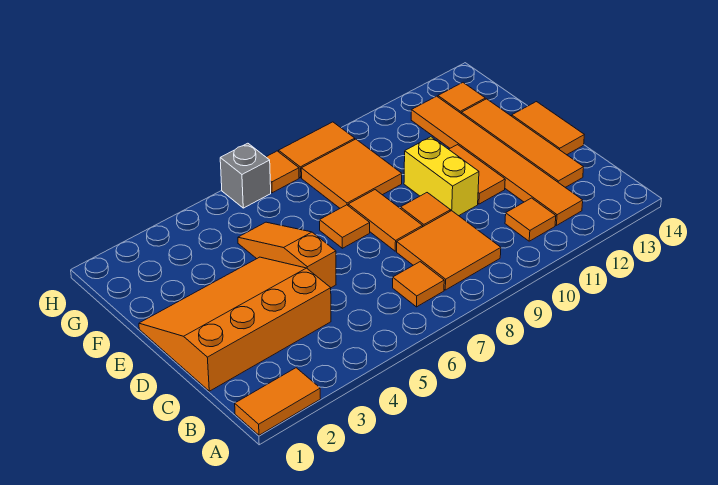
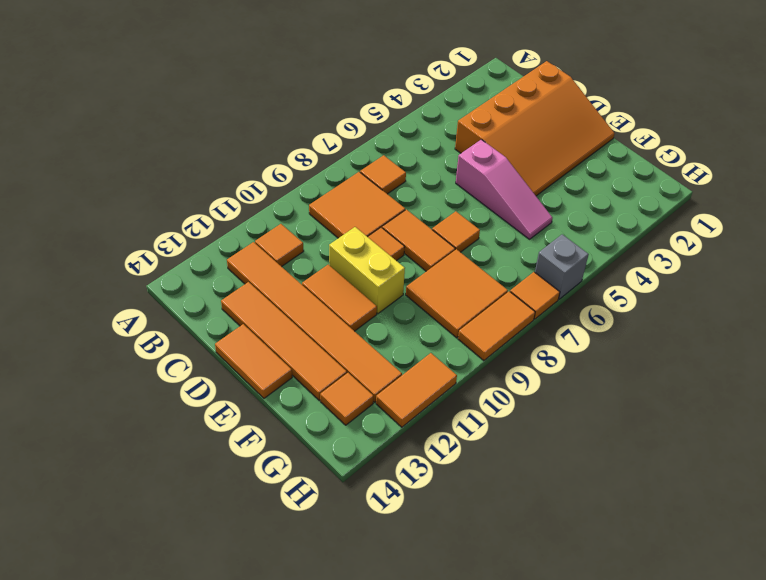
orange tile A1:A2 level 1 -> orange tile H11:H12 level 1
orange slope D5:F5 level 1 top D -> pink slope D5:F5 level 1 top D

